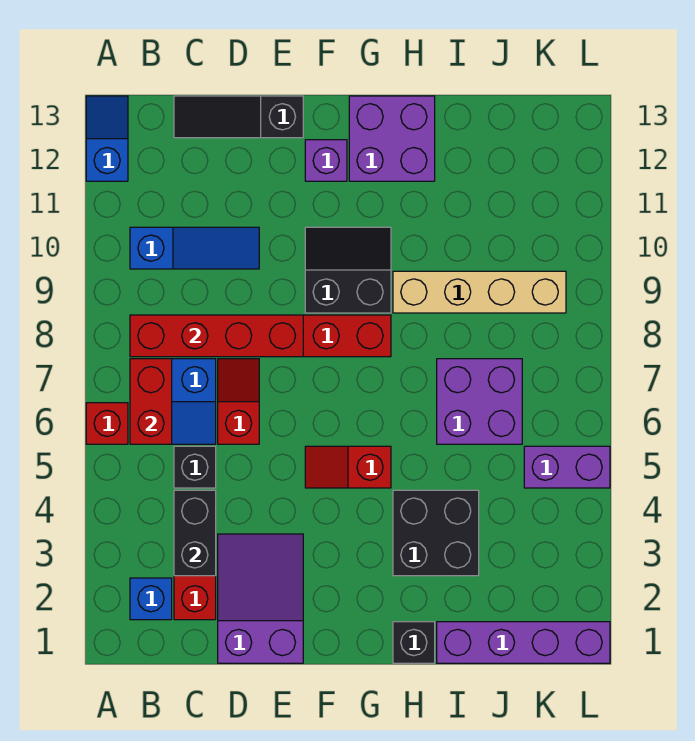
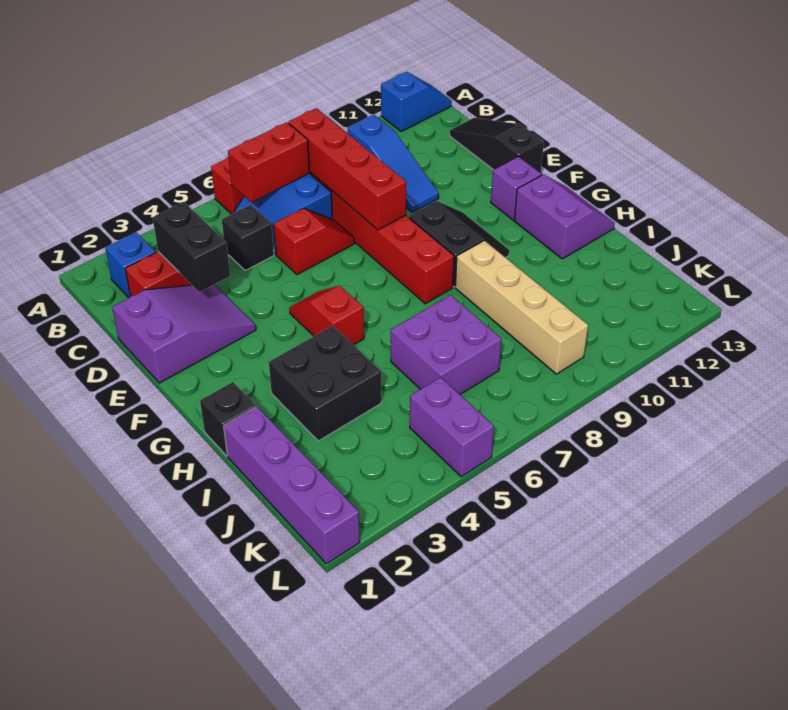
black brick C3:C4 level 2 -> black brick C3:D3 level 2
purple brick G12:H13 level 1 -> purple slope G12:H13 level 1 top 12

